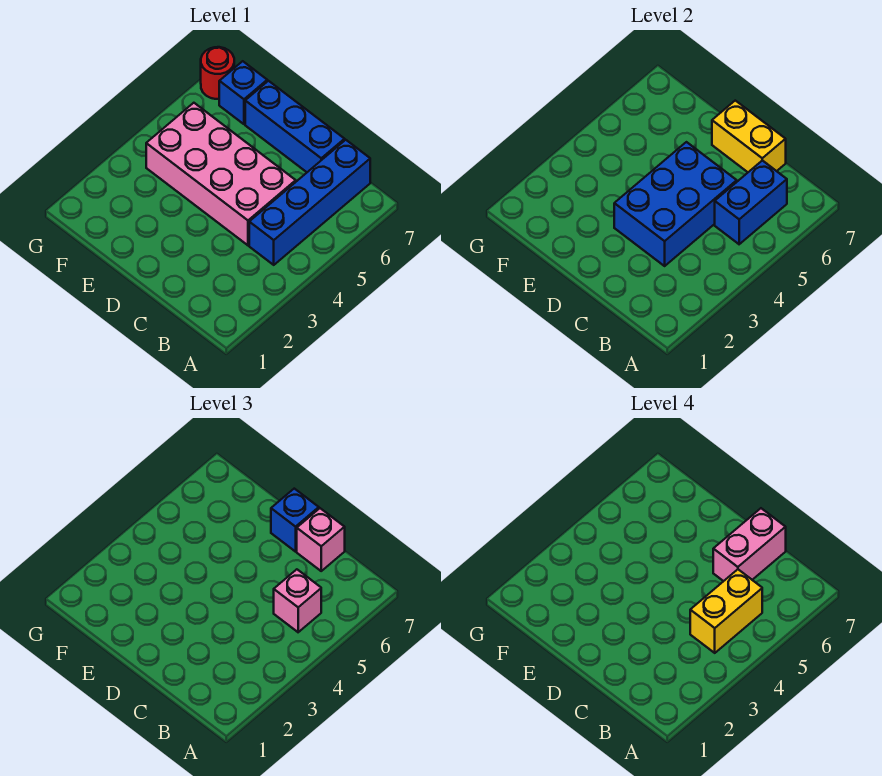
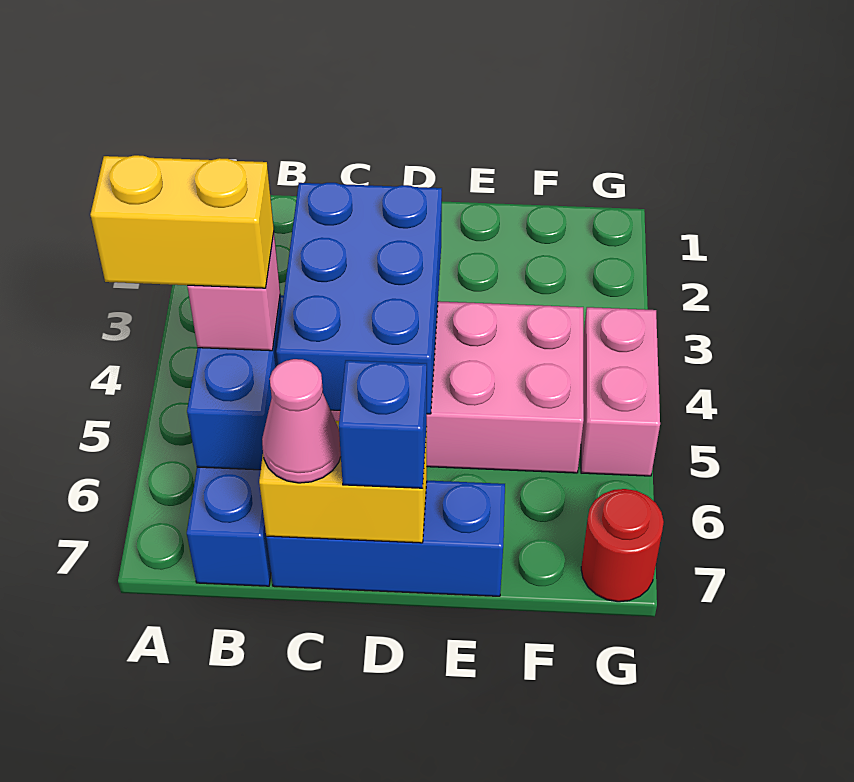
yellow brick B4:B5 level 4 -> yellow brick A5:B5 level 4
pink brick C6:C7 level 4 -> pink brick G4:G5 level 1
pink brick C7 level 3 -> pink cone C7 level 3
blue brick F7 level 1 -> none

